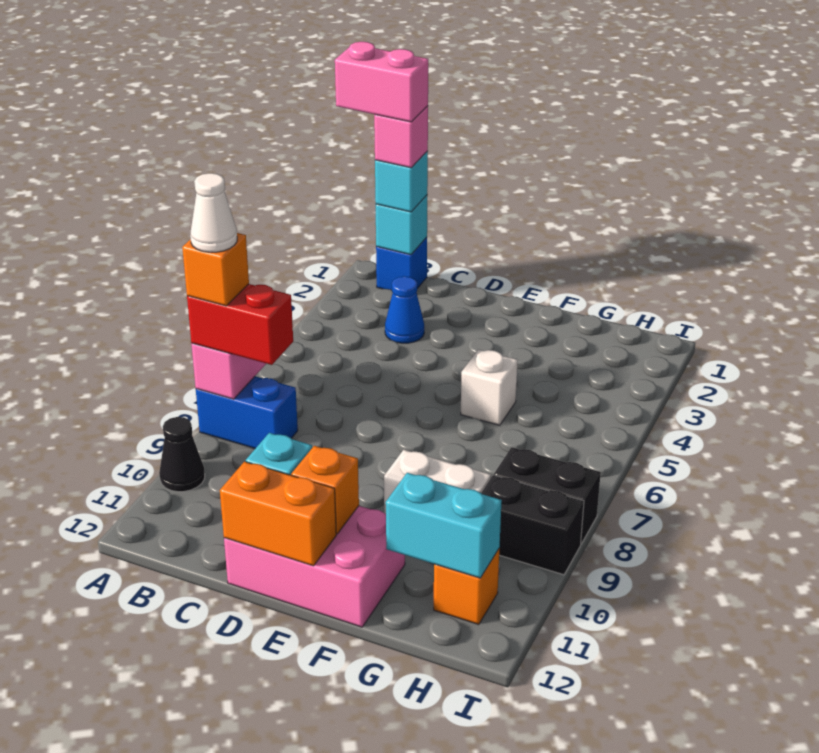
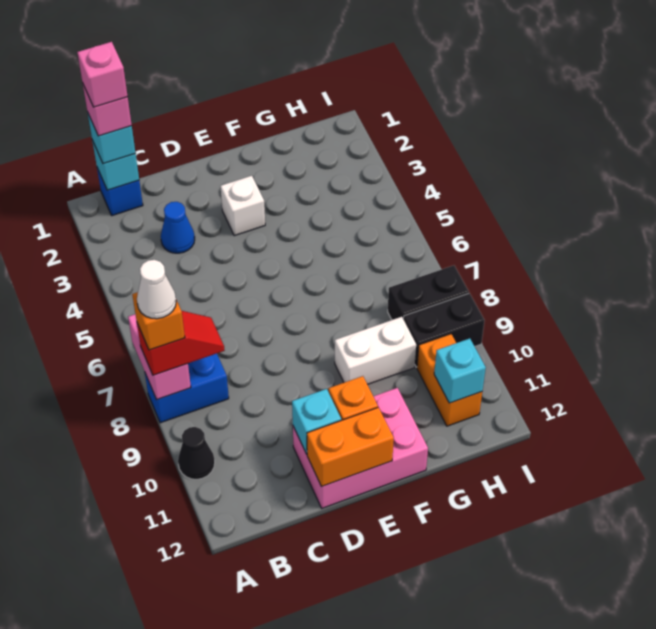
pink brick A1:B1 level 5 -> pink brick B1 level 5
red brick A8:B8 level 3 -> red slope A8:B8 level 3 top A
white brick F5 level 1 -> white brick E3 level 1
cyan brick G11:H11 level 2 -> cyan brick H11 level 2
orange brick H11 level 1 -> orange brick H10:H11 level 1

